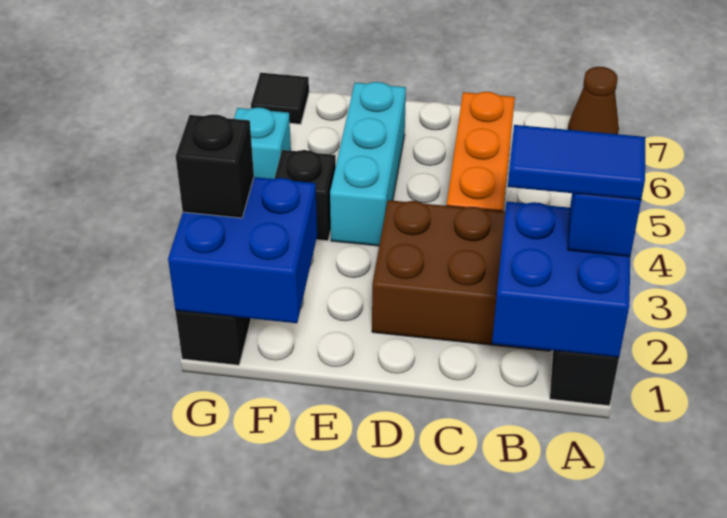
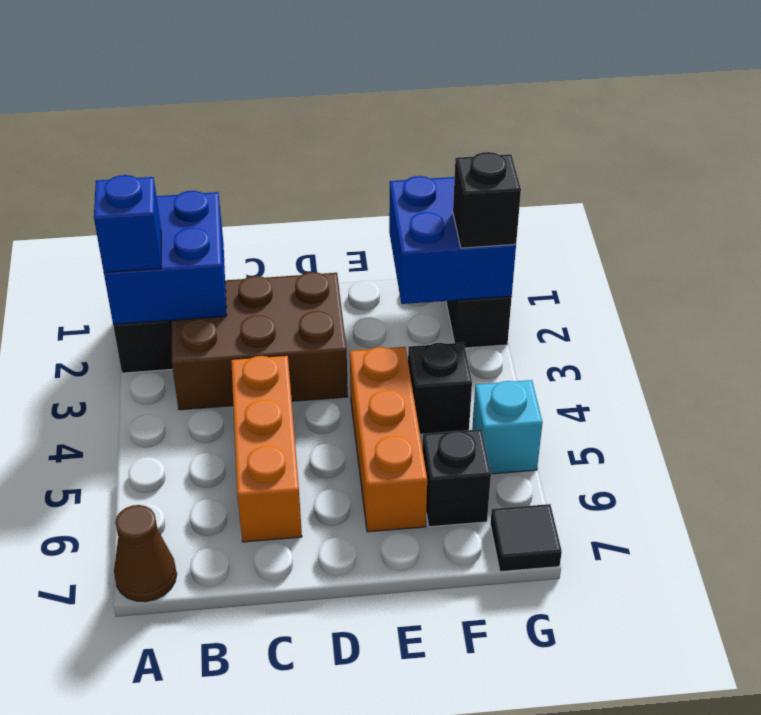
blue tile A2:B2 level 4 -> none
cyan brick E4:E6 level 1 -> orange brick E4:E6 level 1
none -> black brick F6 level 1

